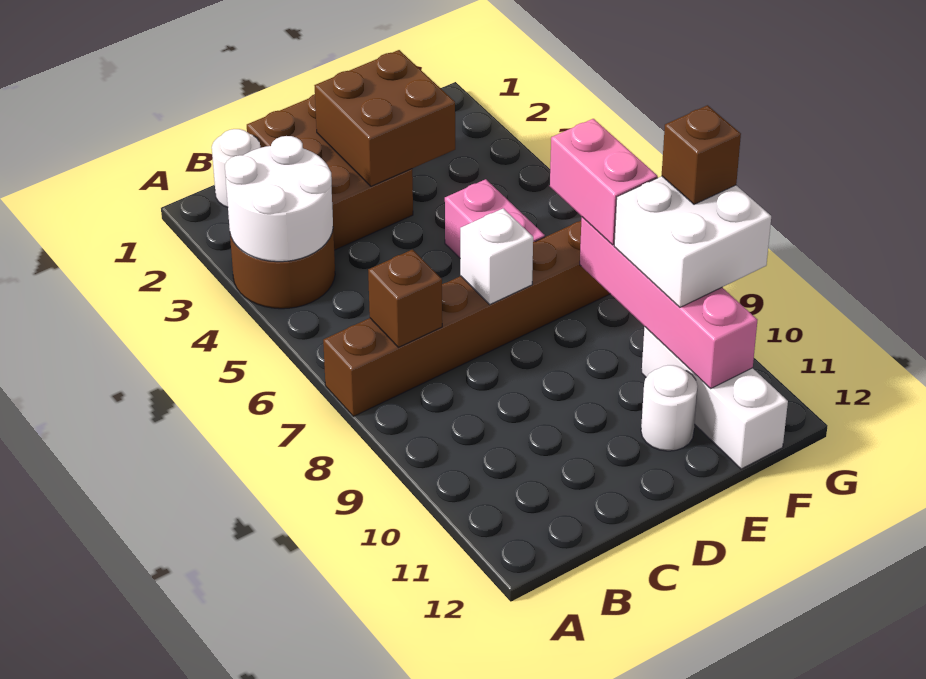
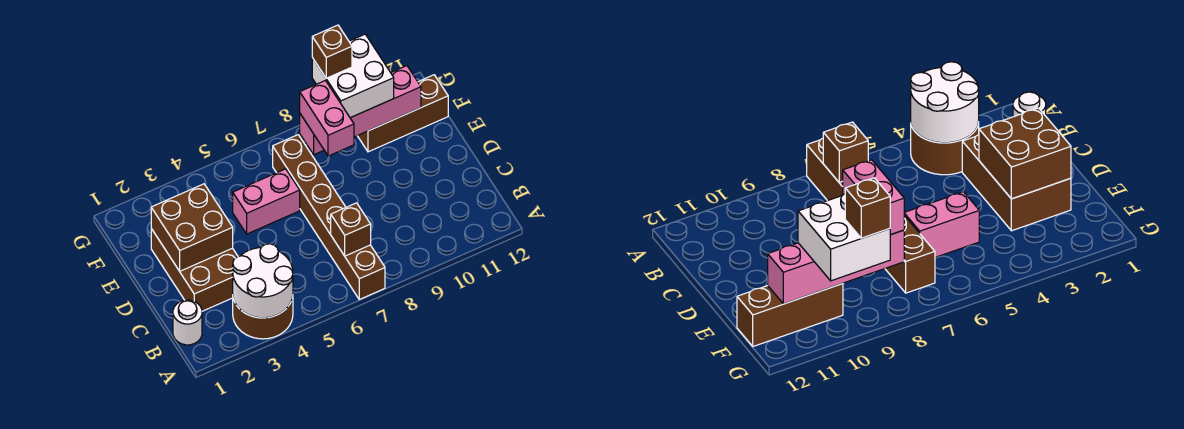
brown brick C1:D3 level 1 -> brown brick C2:E3 level 1
white brick D7 level 2 -> none
white round brick E11 level 1 -> none
pink brick F7:F8 level 3 -> pink brick E8:F8 level 3
white brick F10:F12 level 1 -> brown brick F10:F12 level 1

